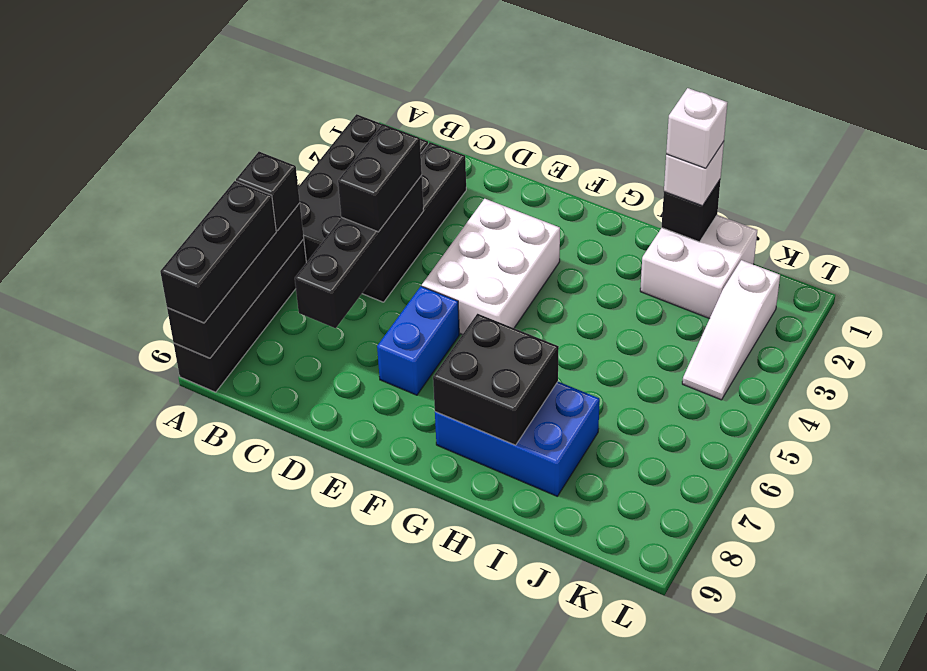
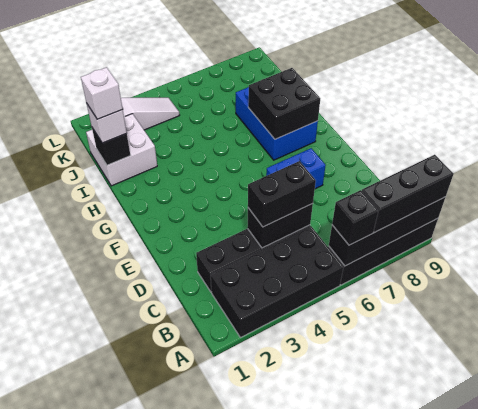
black brick C4:C7 level 2 -> black brick C4:C5 level 2
white brick E3:F5 level 1 -> none

